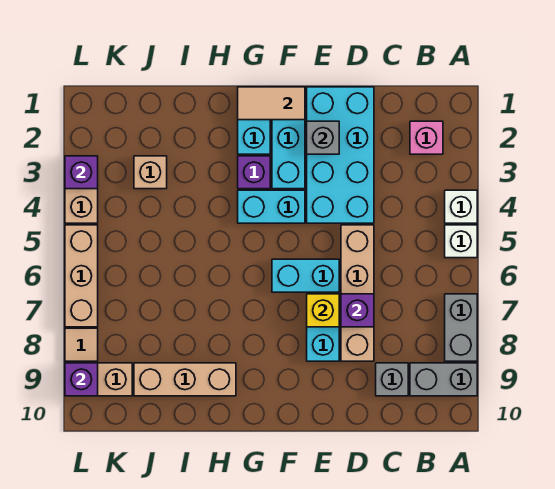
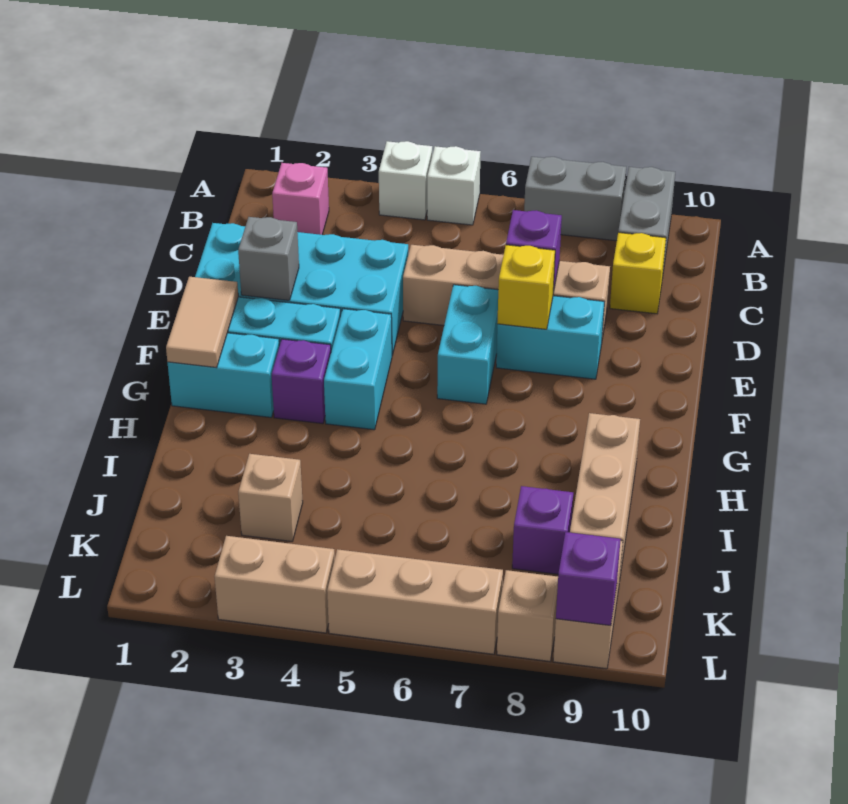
grey brick C9 level 1 -> yellow brick C9 level 1
purple brick L3 level 2 -> purple brick J8 level 1
tan tile L8 level 1 -> tan brick L8 level 1

